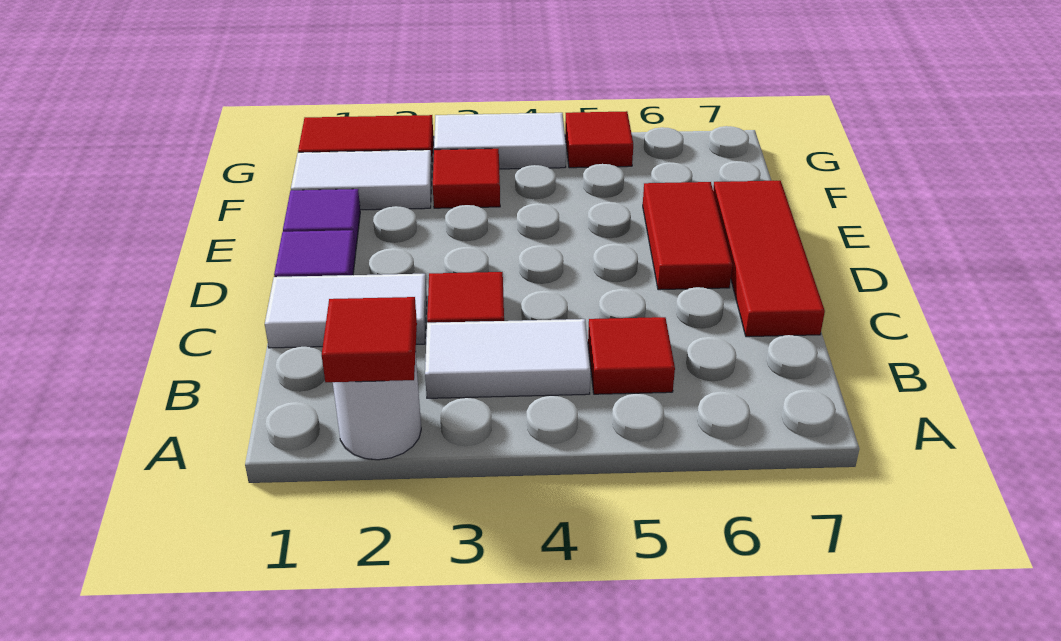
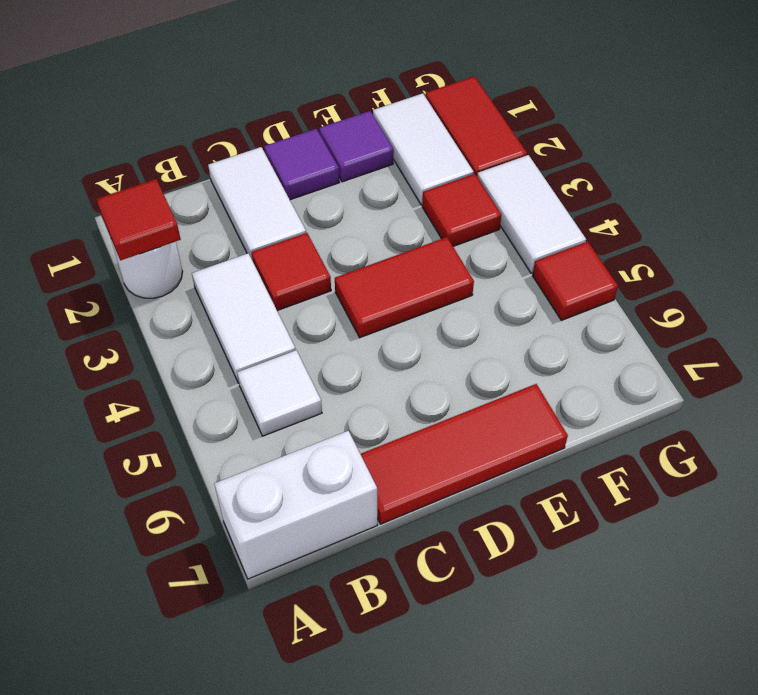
none -> white brick A7:B7 level 1
red tile B5 level 1 -> white tile B5 level 1
red tile D6:E6 level 1 -> red tile D4:E4 level 1

